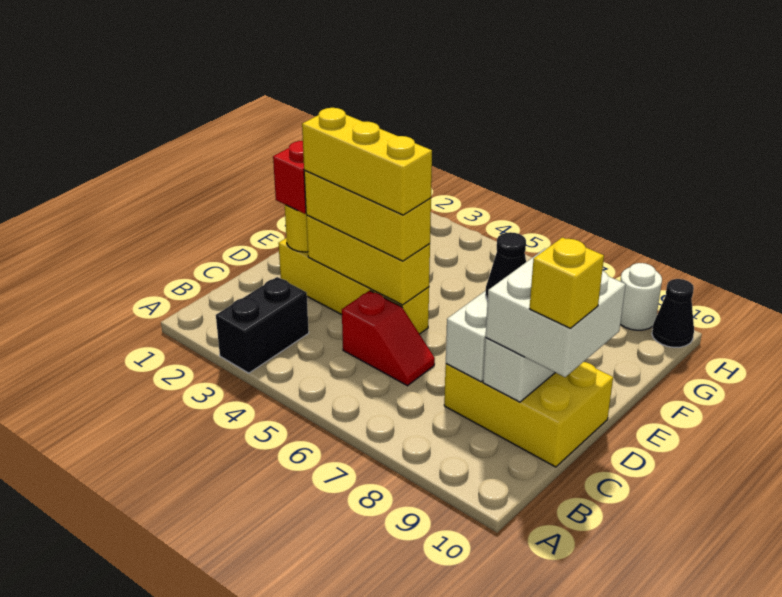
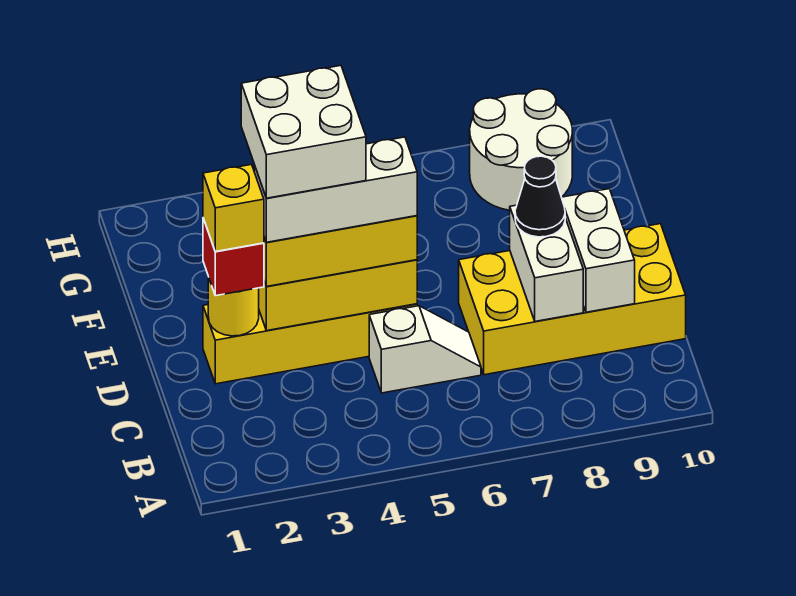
black brick A3:B3 level 1 -> none
red slope C5:C6 level 1 top 5 -> white slope C5:C6 level 1 top 5
yellow brick C8:D10 level 1 -> yellow brick C7:D10 level 1
white brick C9:D10 level 3 -> white brick D3:E4 level 5
yellow brick C10 level 4 -> yellow brick D2 level 4
yellow brick D3:D5 level 4 -> white brick D3:D5 level 4
white round brick H9 level 1 -> white round brick G8:H9 level 1
black cone H10 level 1 -> none

